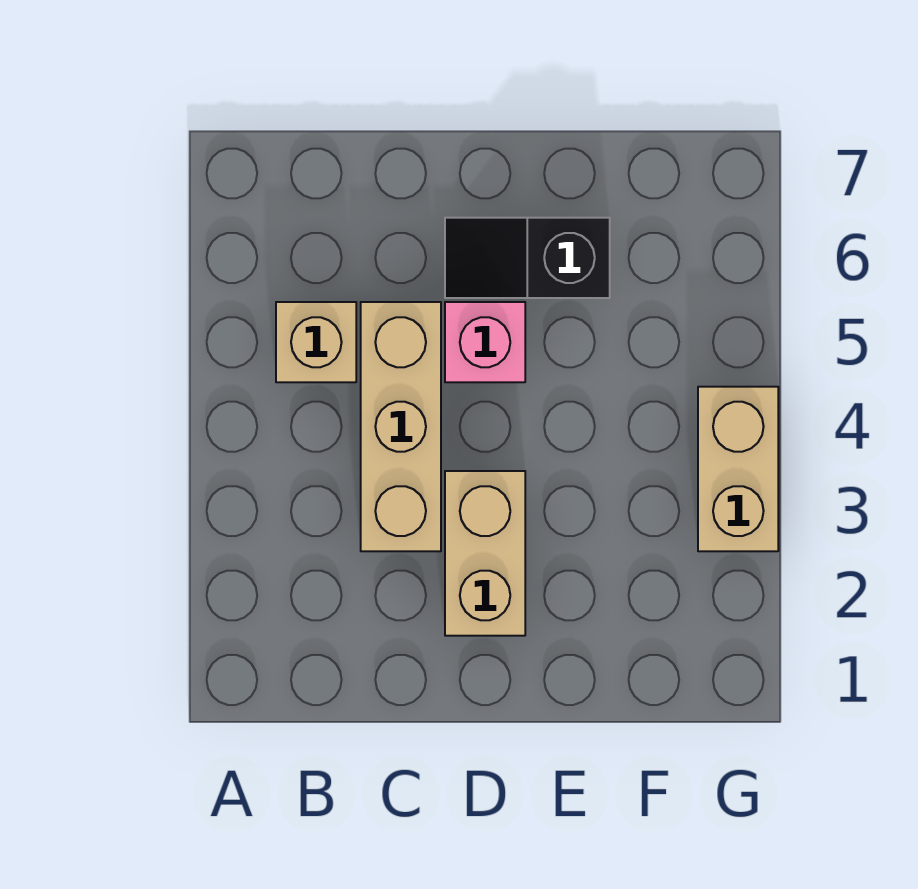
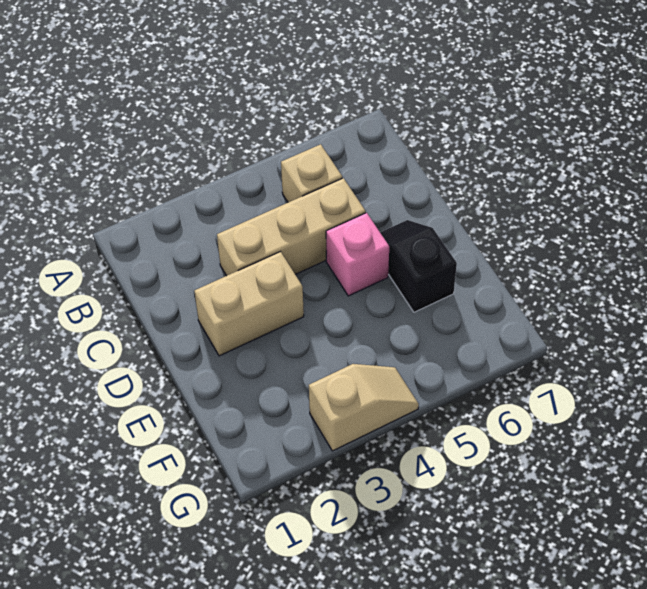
tan brick G3:G4 level 1 -> tan slope G3:G4 level 1 top 3

